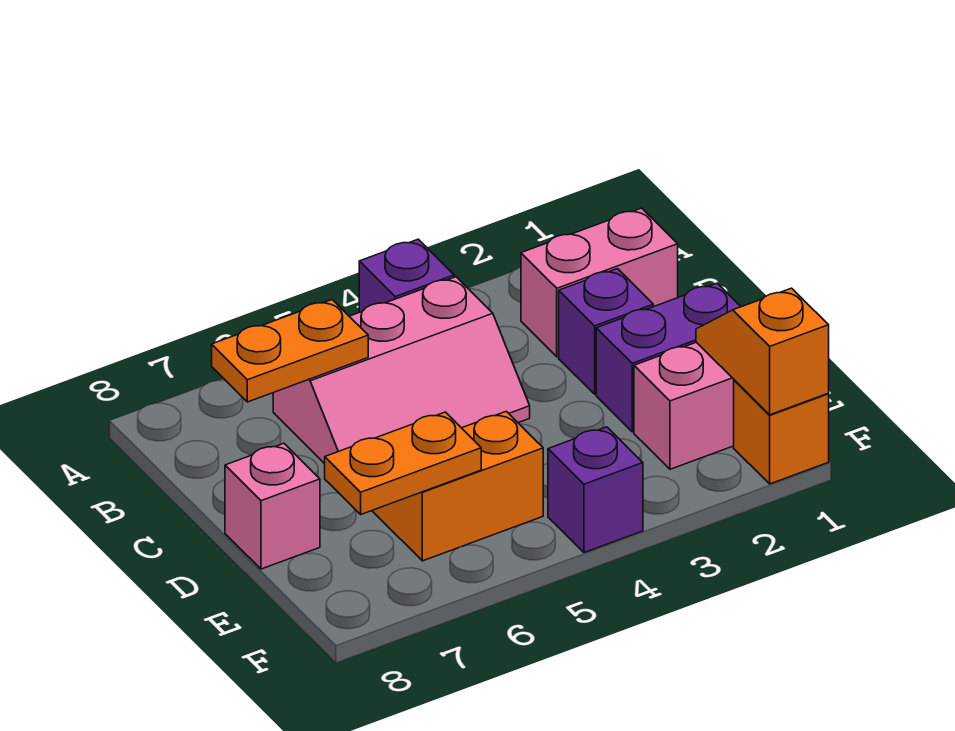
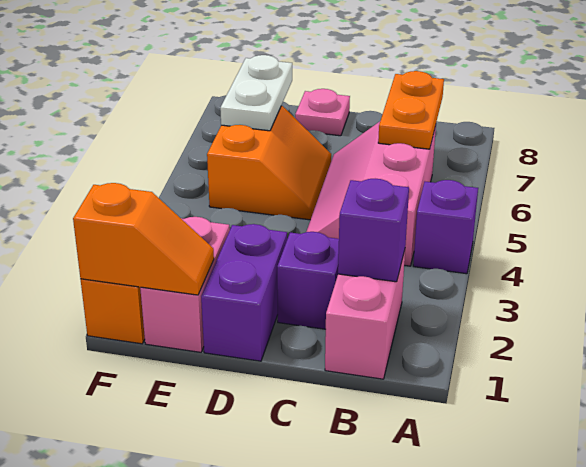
pink brick D8 level 1 -> pink plate D8 level 1
orange plate E6:E7 level 2 -> white plate E6:E7 level 2
purple brick F4 level 1 -> purple brick B2 level 2

